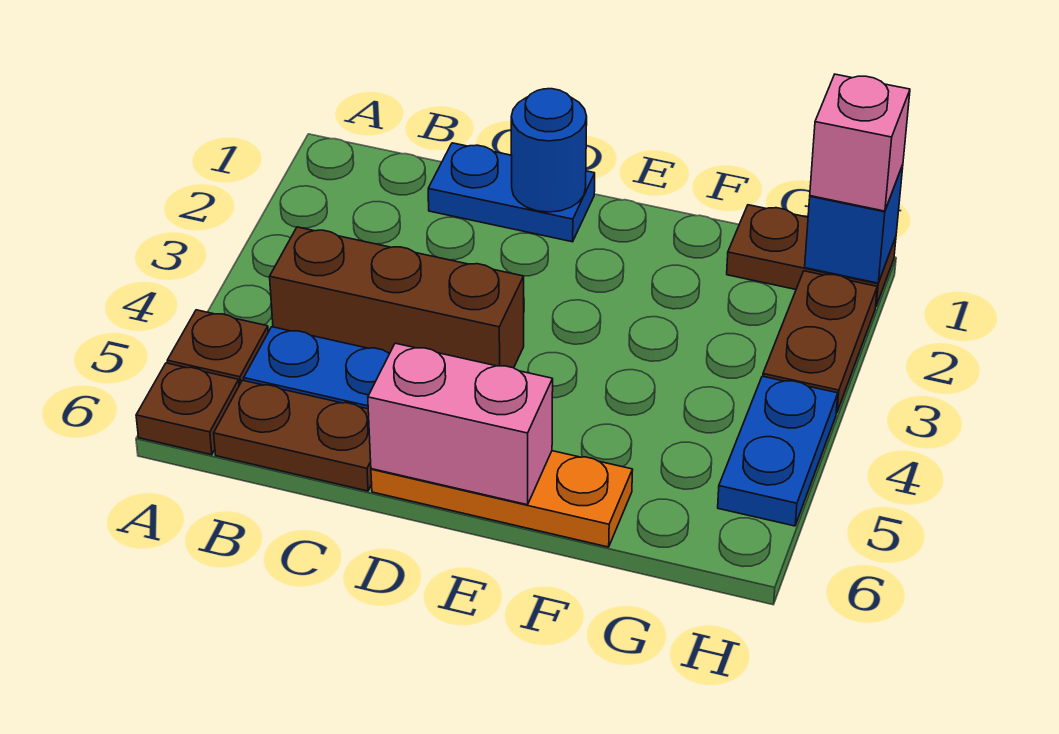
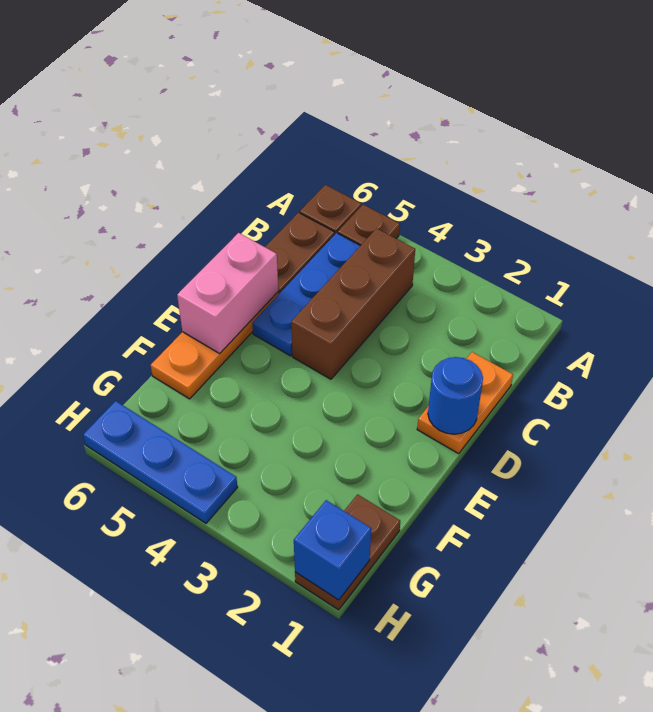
blue plate C1:D1 level 1 -> orange plate C1:D1 level 1
pink brick H1 level 3 -> none
brown plate H2:H3 level 1 -> none
blue plate H4:H5 level 1 -> blue plate H4:H6 level 1

